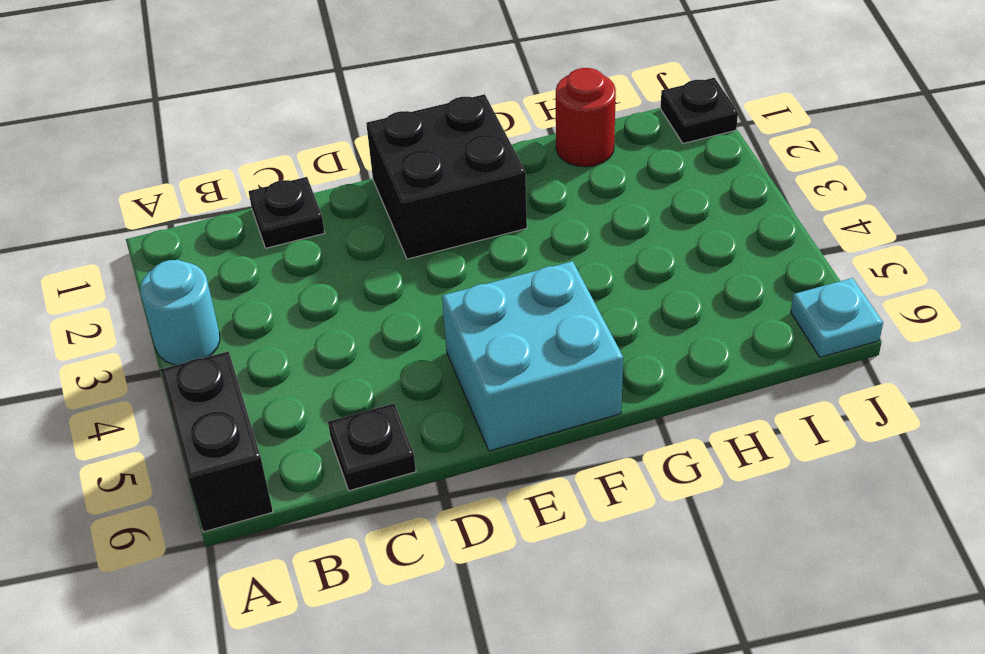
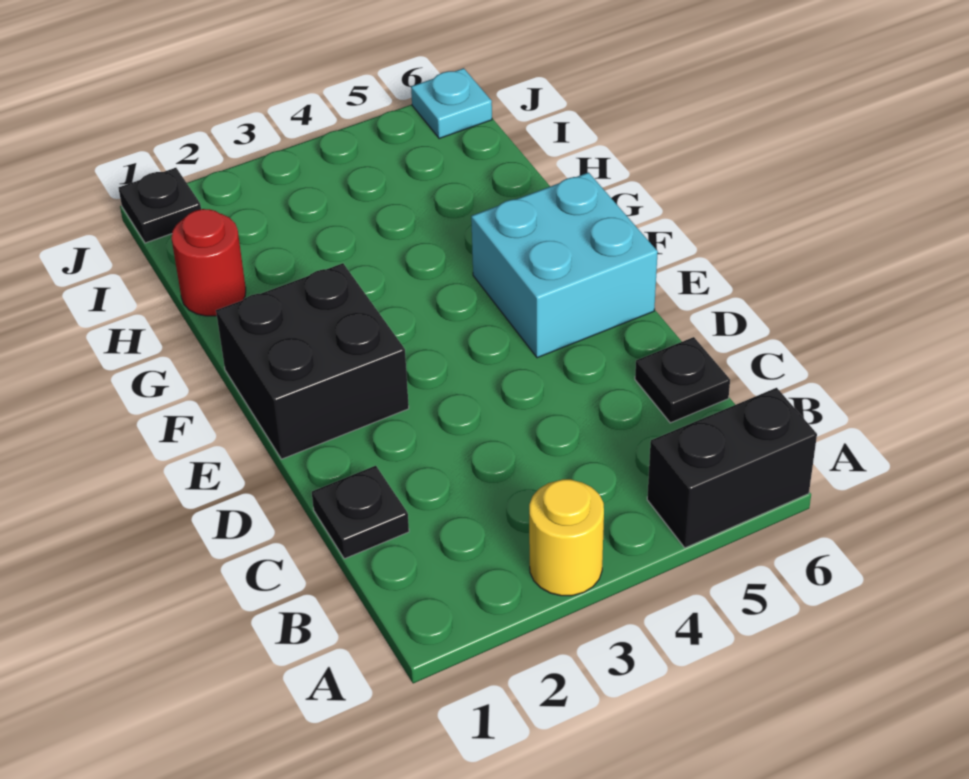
cyan round brick A3 level 1 -> yellow round brick A3 level 1

